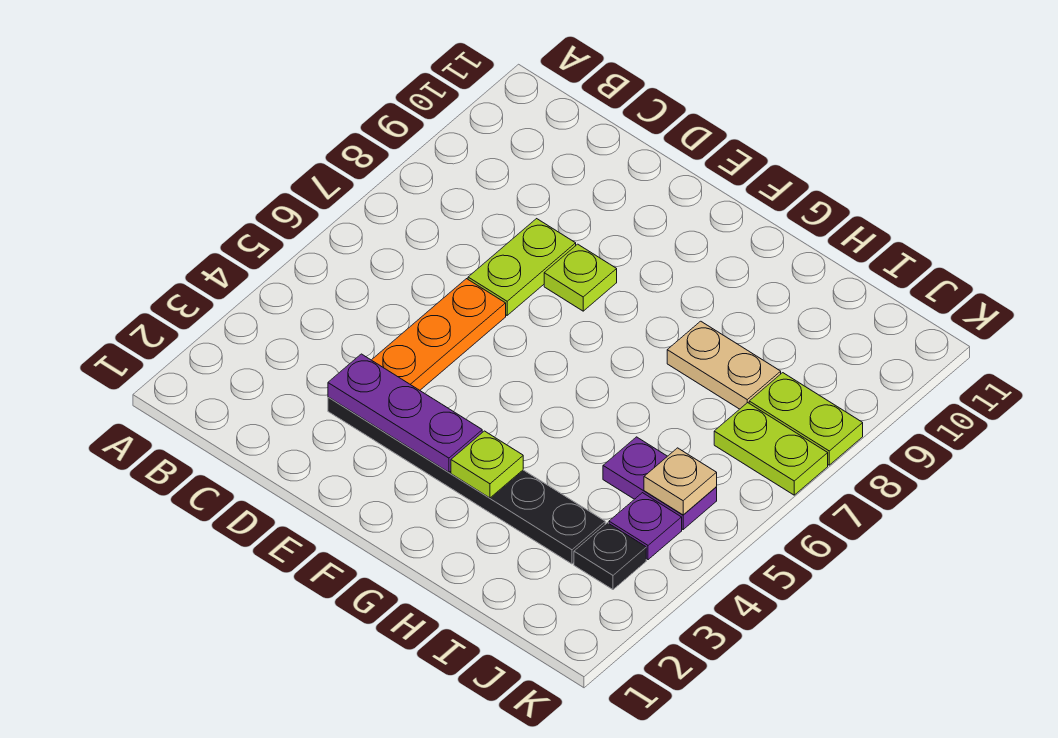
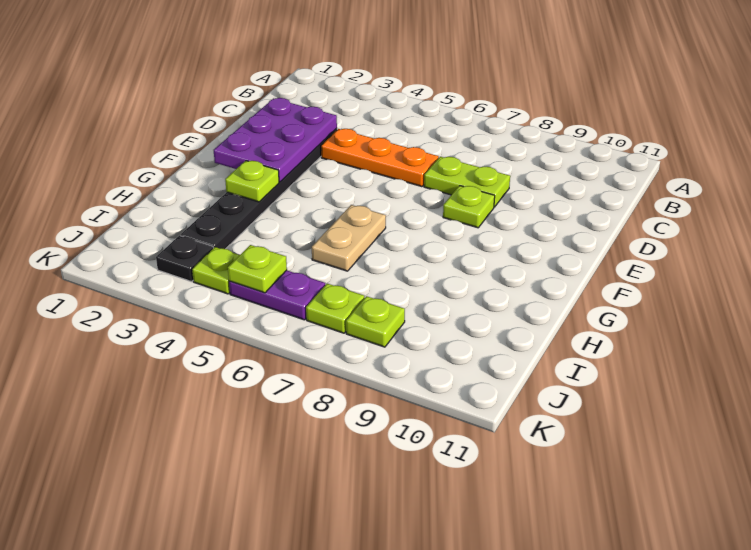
purple plate D3:F3 level 2 -> purple plate D2:F3 level 2
tan plate H8:I8 level 1 -> tan plate G6:H6 level 1
purple plate I5:J5 level 1 -> purple plate J5:J6 level 1
purple plate J4 level 1 -> lime plate J4 level 1
tan plate J5 level 2 -> lime plate J5 level 2
lime plate J7:K7 level 1 -> lime plate J7 level 1
lime plate J8:K8 level 1 -> lime plate J8 level 1

